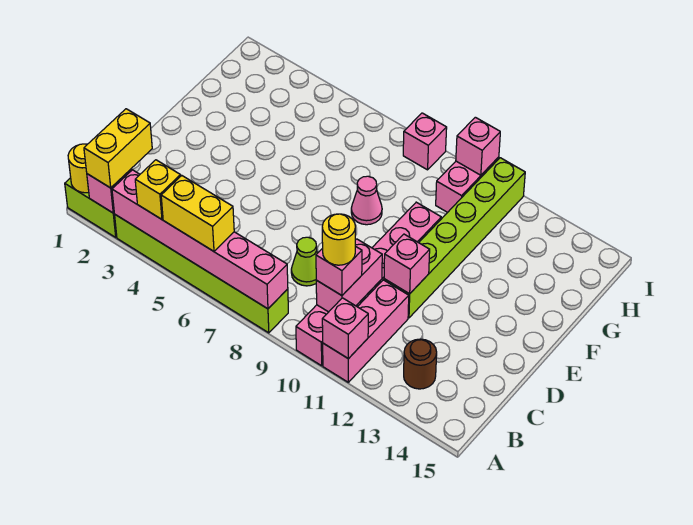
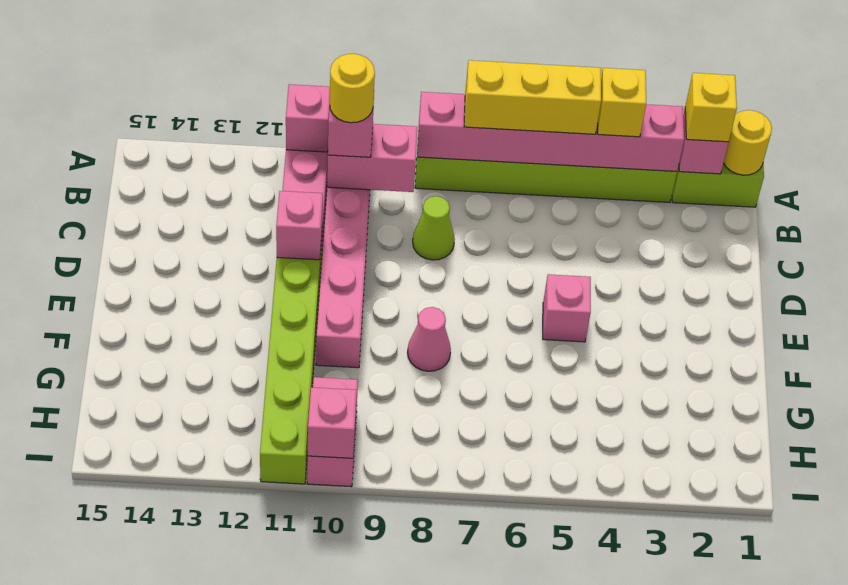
yellow brick A2:B2 level 3 -> yellow brick A2 level 3
yellow brick A5:A6 level 3 -> yellow brick A5:A7 level 3
pink brick B10:C10 level 2 -> pink brick B9:B10 level 2
brown round brick B13 level 1 -> none
pink brick I8 level 1 -> pink brick E5 level 1

